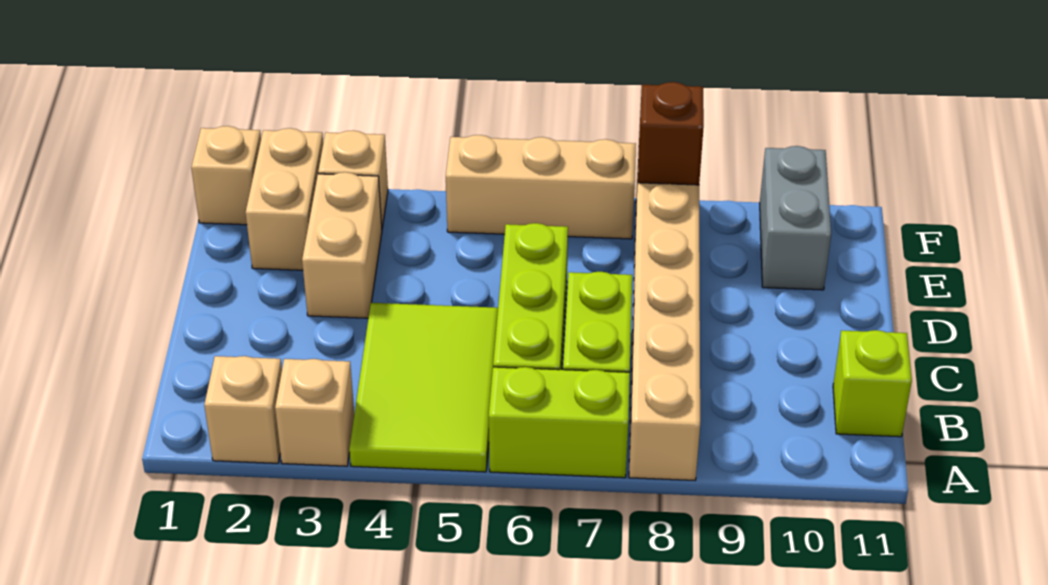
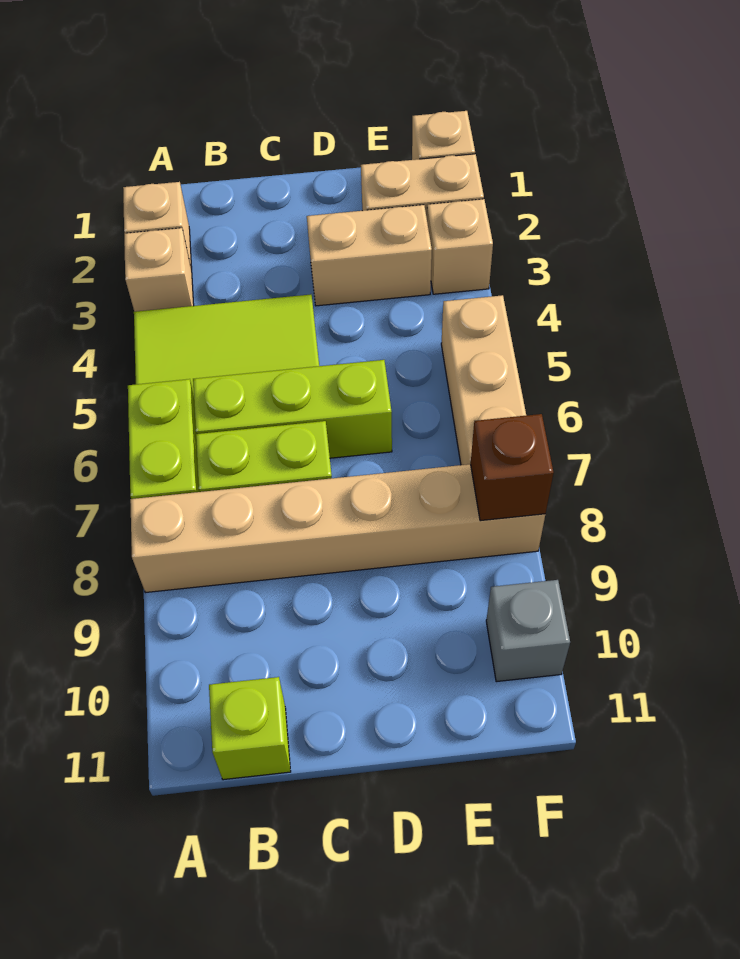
grey brick E10:F10 level 1 -> grey brick F10 level 1

